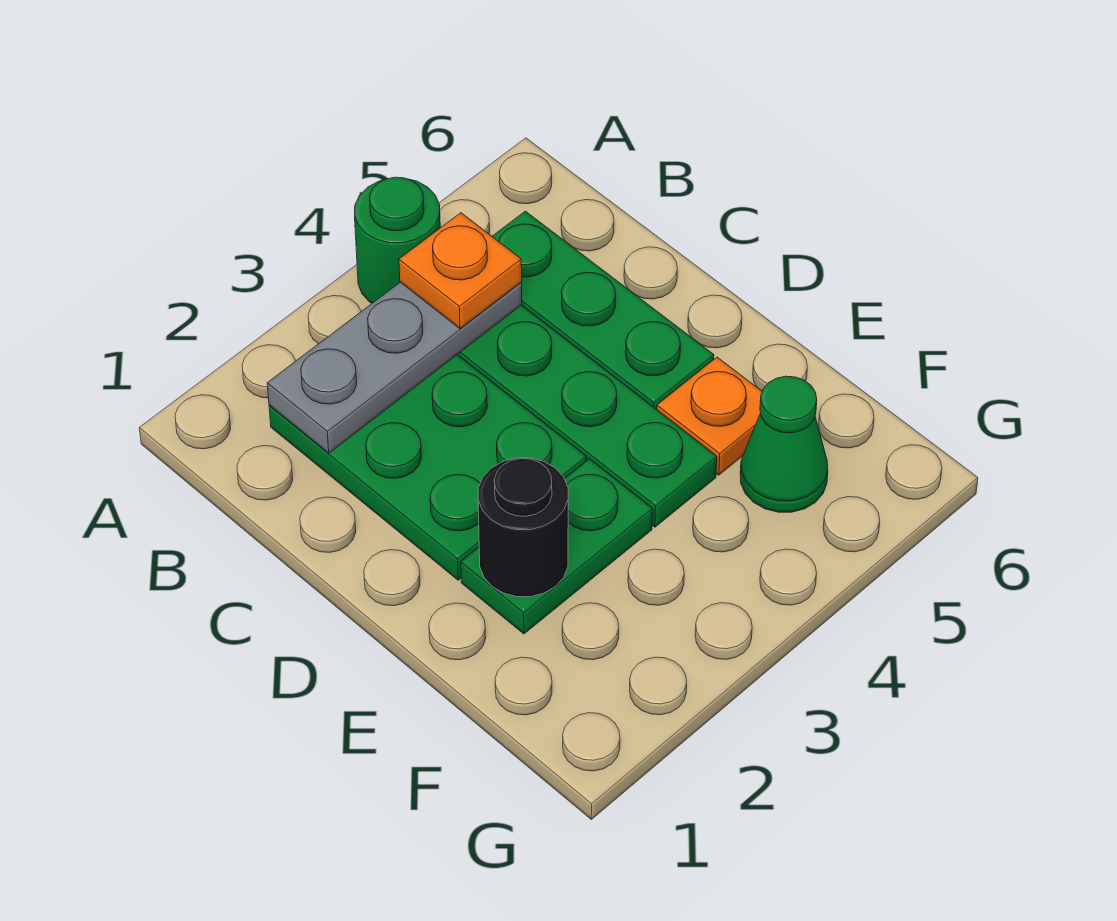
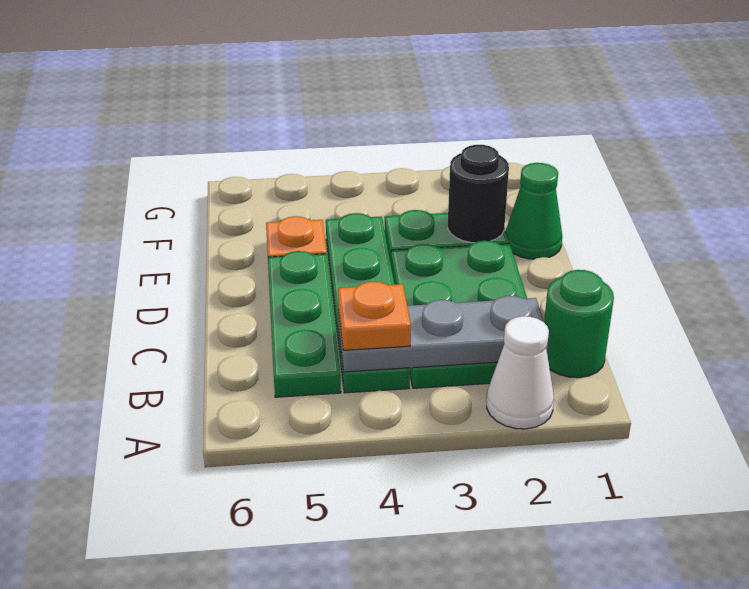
none -> white cone A2 level 1
green round brick A4 level 1 -> green round brick B1 level 1
green cone F5 level 1 -> green cone E1 level 1

